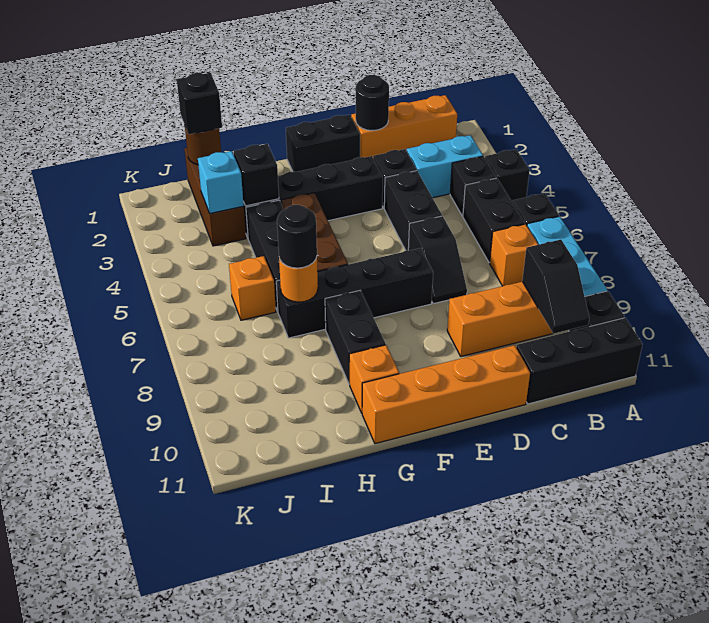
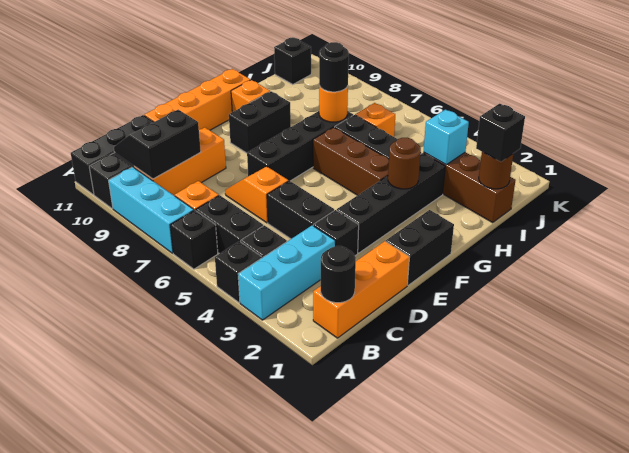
cyan brick B3:C3 level 1 -> cyan brick A3:C3 level 1
black slope B9:B10 level 2 top 9 -> black slope B9:C10 level 2 top 9
black round brick D1 level 2 -> black round brick B1 level 2
black slope D6:D7 level 1 top 6 -> orange slope D6:D7 level 1 top 6
none -> brown round brick G3 level 2
black brick G8:G9 level 1 -> black brick F9:G9 level 1
black brick H3 level 2 -> black brick J11 level 1

